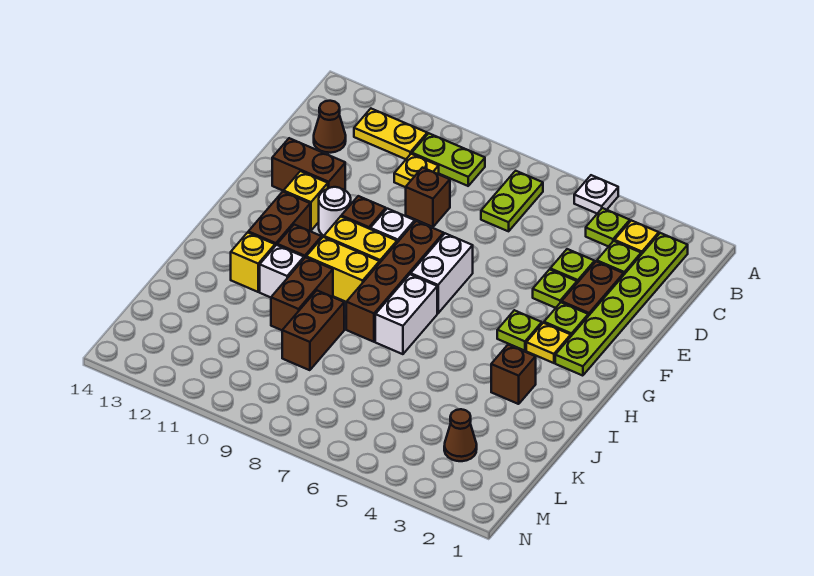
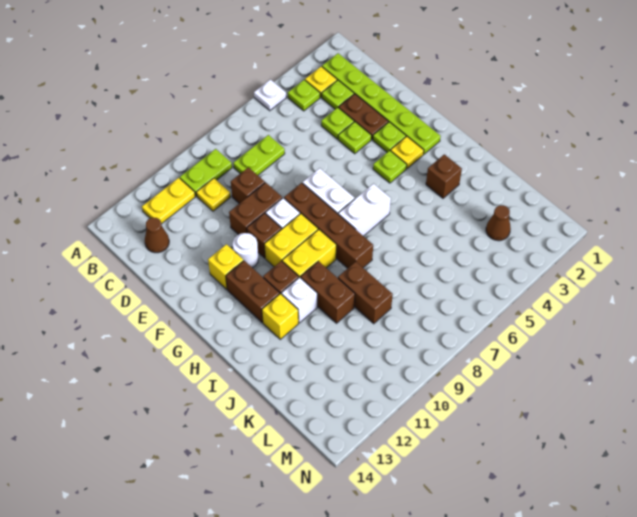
lime plate B7:C7 level 1 -> lime plate C7:C8 level 1
brown brick E12:E13 level 1 -> brown brick E9:E10 level 1
white brick H7:I7 level 1 -> white brick H6:H7 level 1

